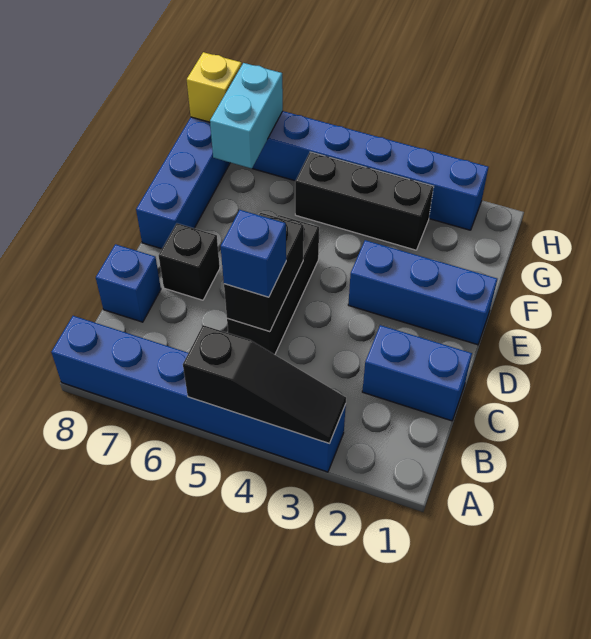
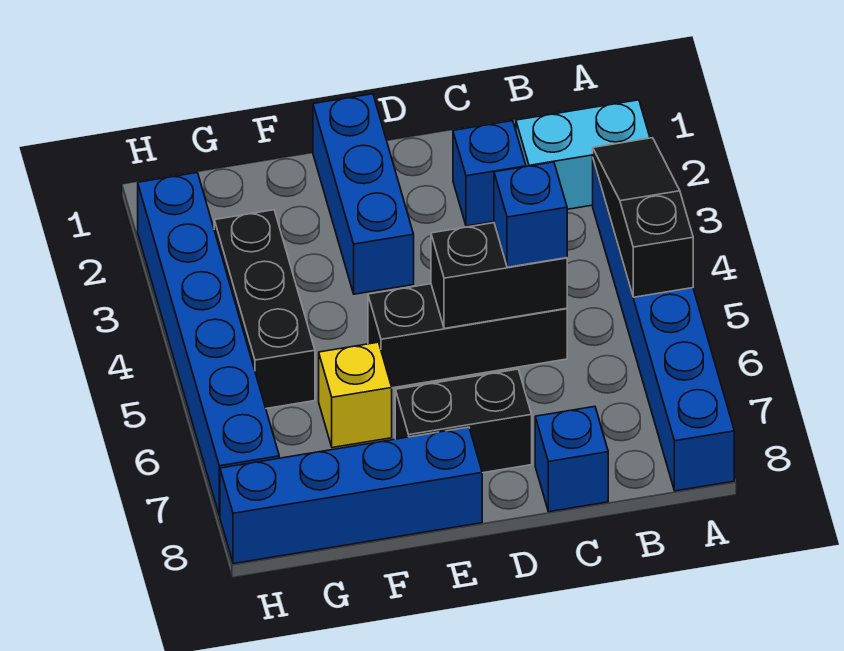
blue brick C1:C2 level 1 -> blue brick C2 level 1
black brick D7 level 1 -> black brick D7:E7 level 1
cyan brick G7:H7 level 2 -> cyan brick A2:B2 level 1
yellow brick H8 level 2 -> yellow brick F6 level 1

